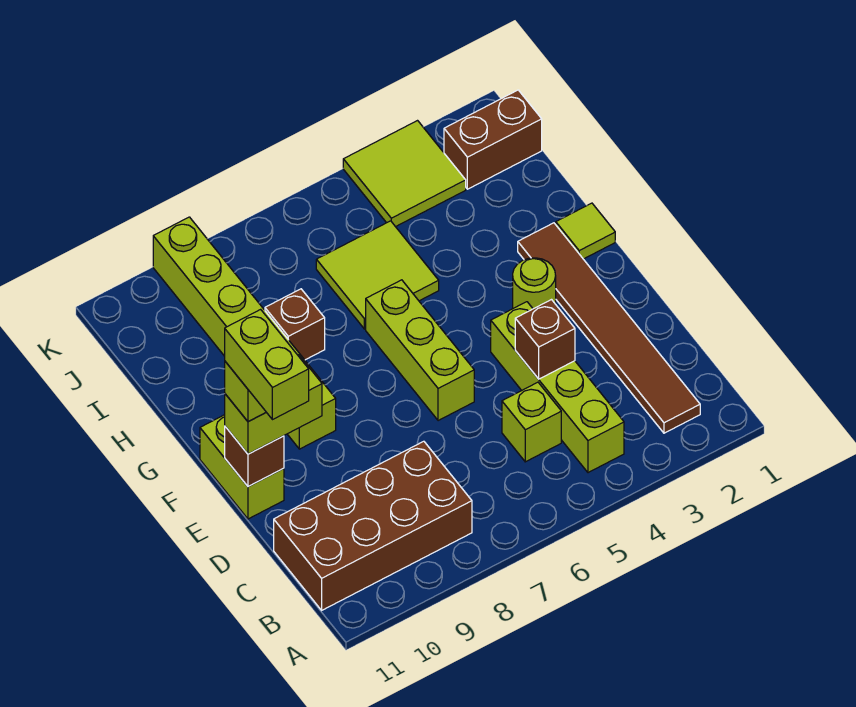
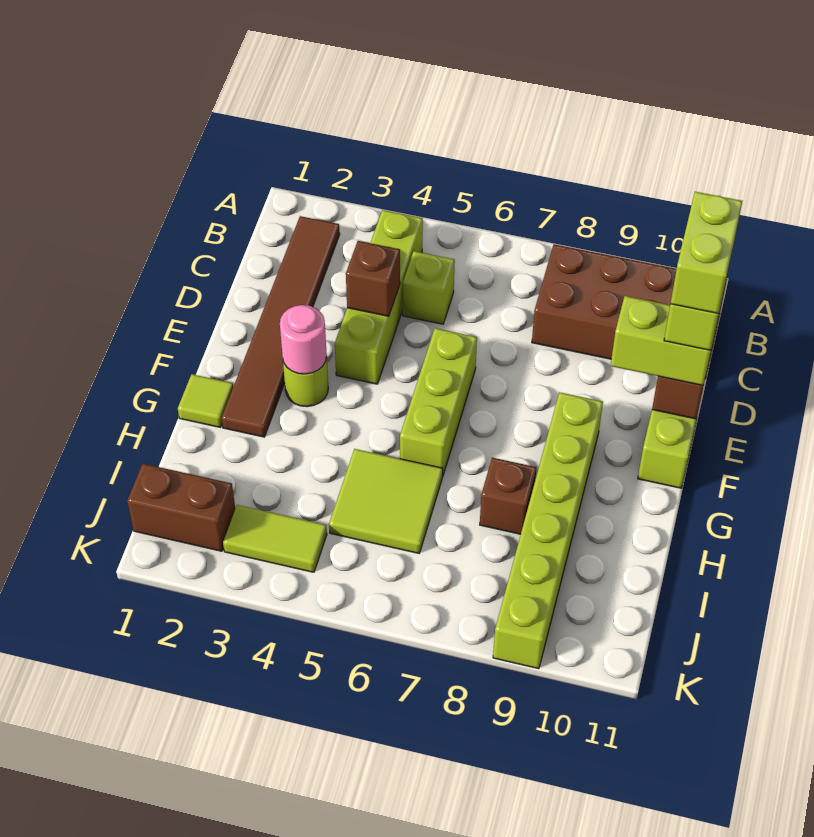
none -> pink round brick F3 level 2
lime tile J3:K4 level 1 -> lime tile J3:J4 level 1

